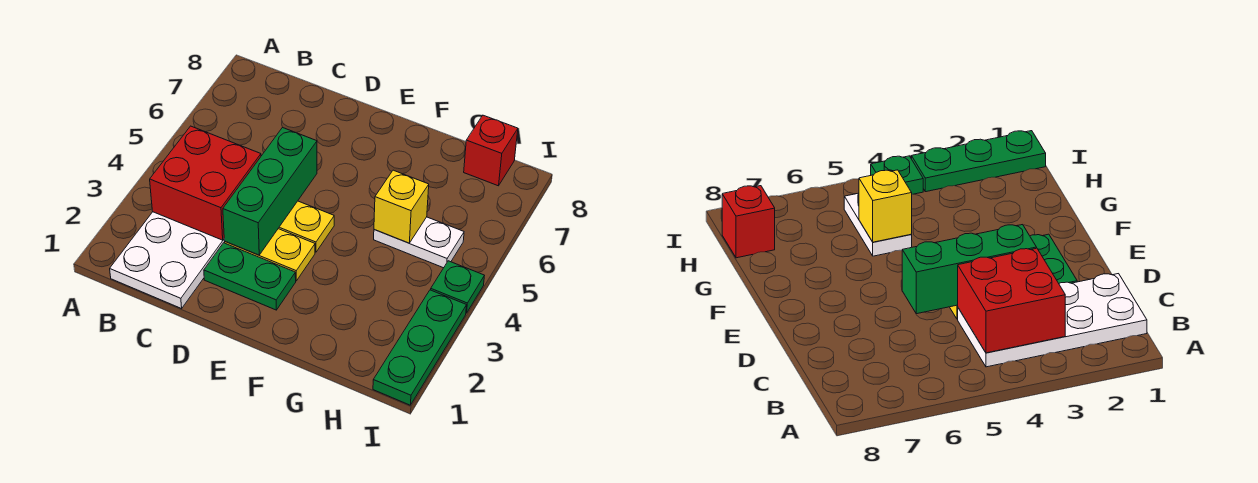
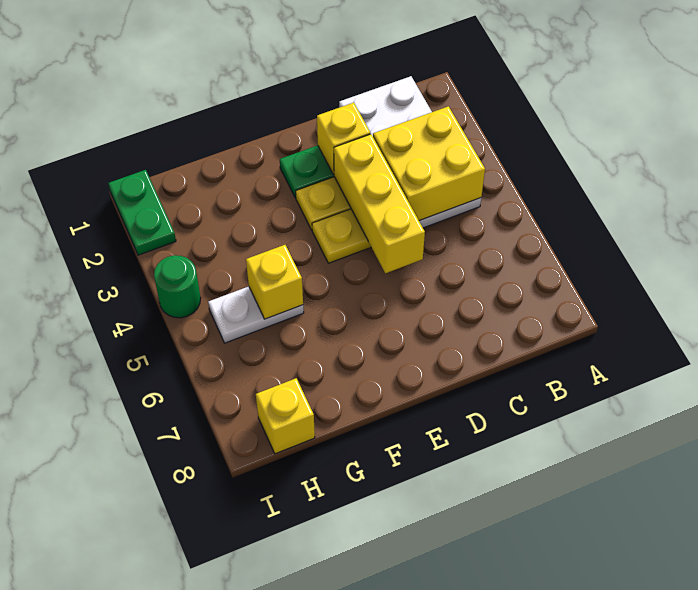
red brick B3:C4 level 2 -> yellow brick B3:C4 level 2
none -> yellow brick D2 level 2
green brick D3:D5 level 2 -> yellow brick D3:D5 level 2
red brick H8 level 1 -> yellow brick H8 level 1
green plate I1:I3 level 1 -> green plate I1:I2 level 1
green plate I4 level 1 -> green round brick I4 level 1

